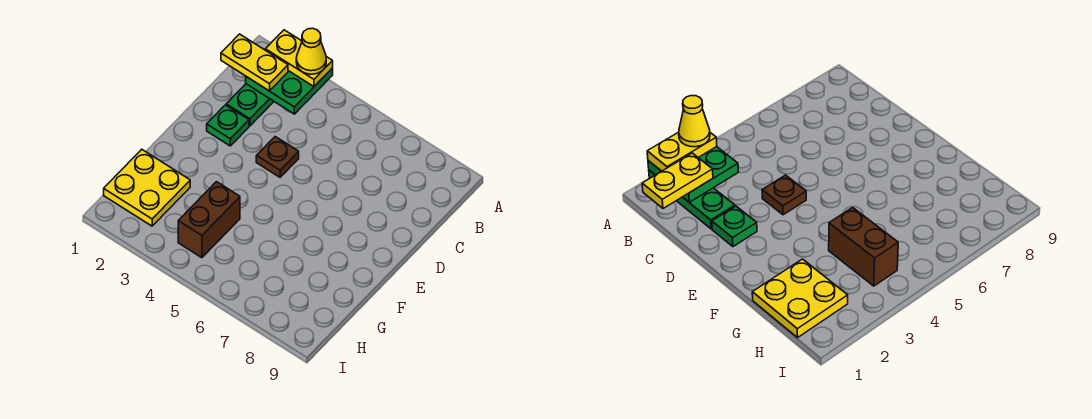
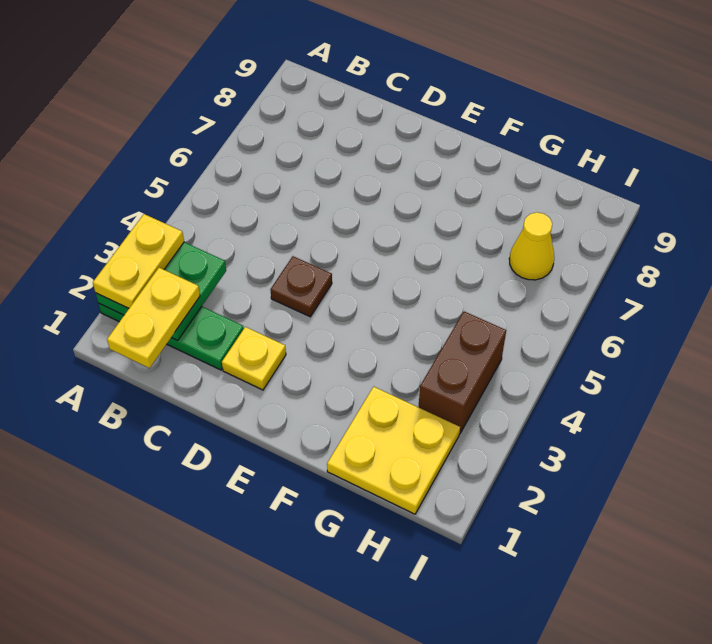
yellow cone A3 level 4 -> yellow cone H7 level 1
green plate D2 level 1 -> yellow plate D2 level 1
brown brick G4:H4 level 1 -> brown brick H3:H4 level 1

